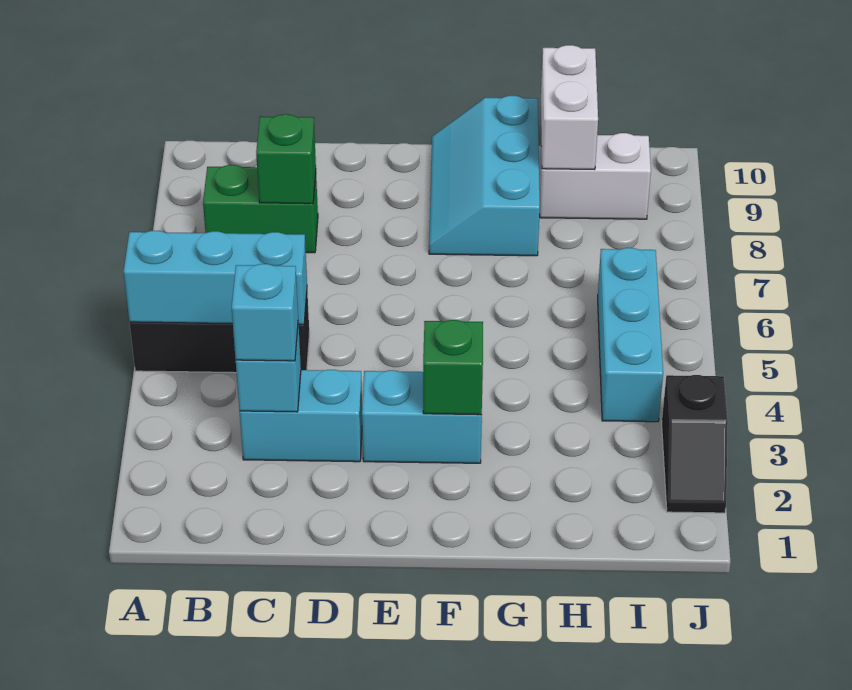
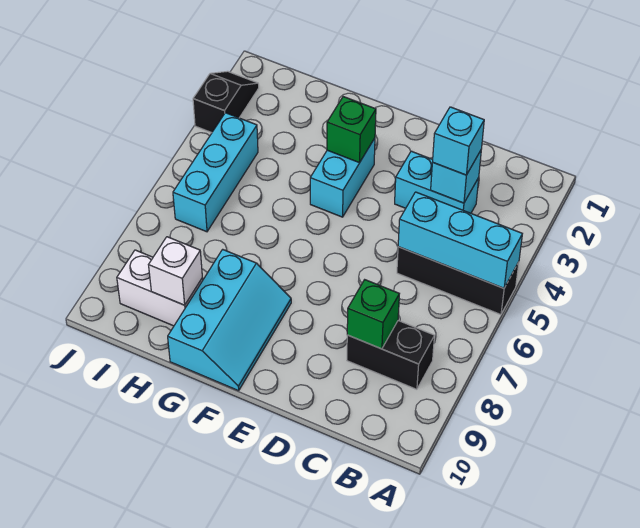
green brick B8:C8 level 1 -> black brick B8:C8 level 1
cyan brick E3:F3 level 1 -> cyan brick F3:F4 level 1
white brick H9:H10 level 2 -> white brick H9 level 2

